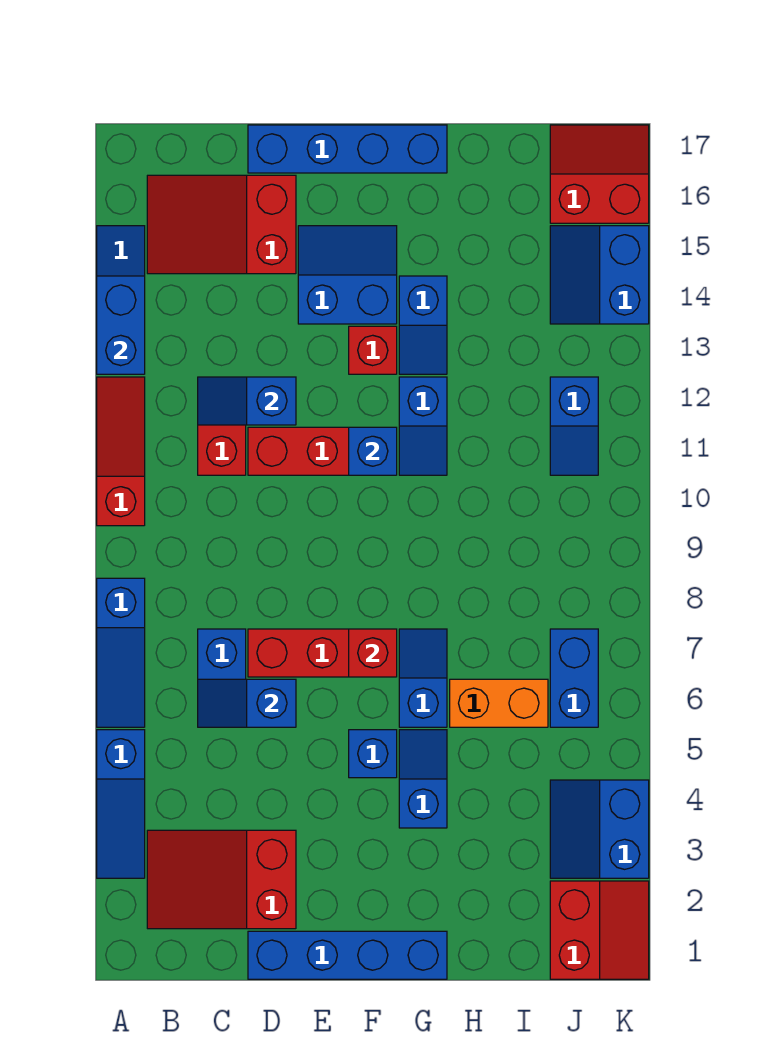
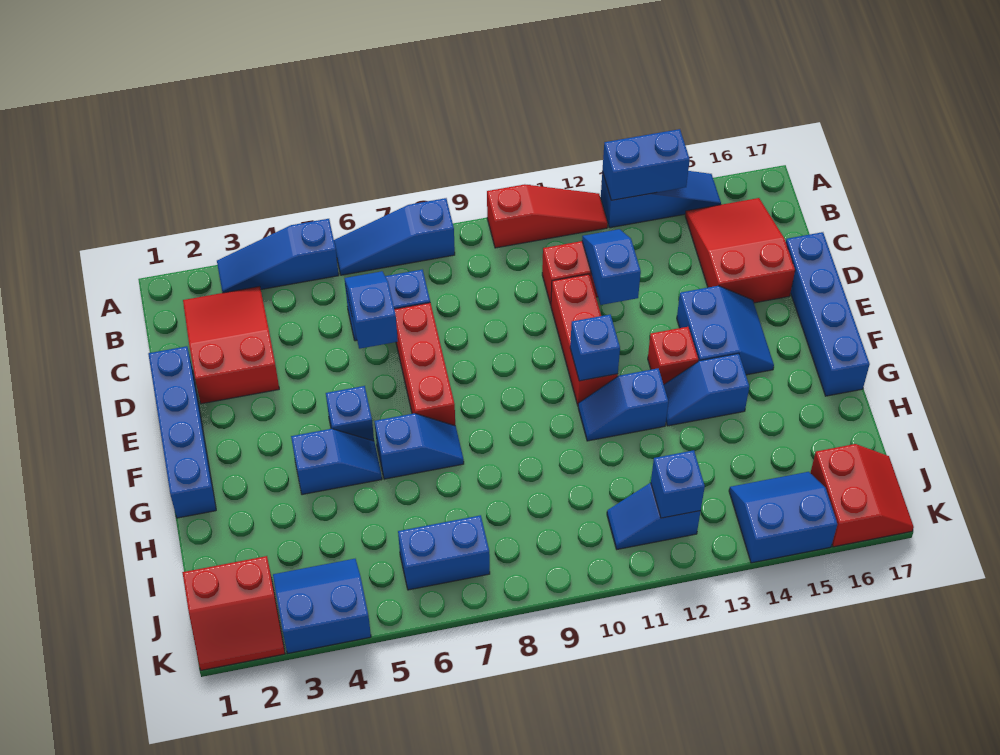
red brick F7 level 2 -> none
orange brick H6:I6 level 1 -> none
none -> blue brick J12 level 2

